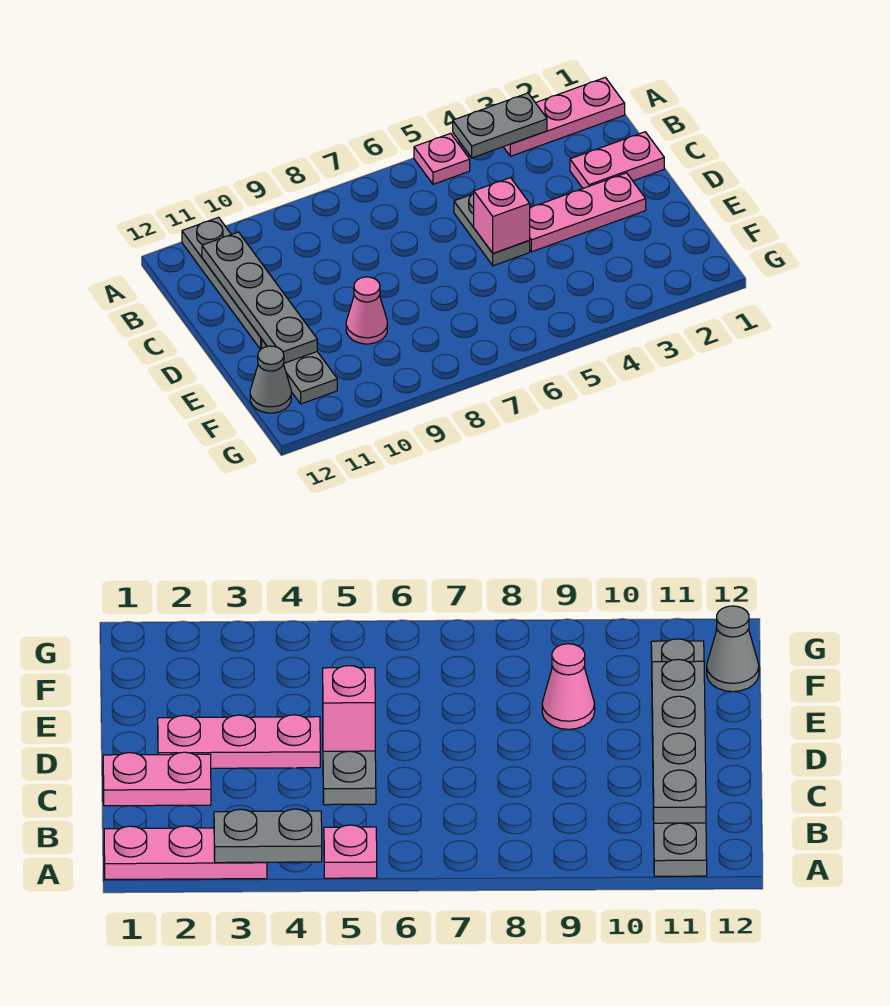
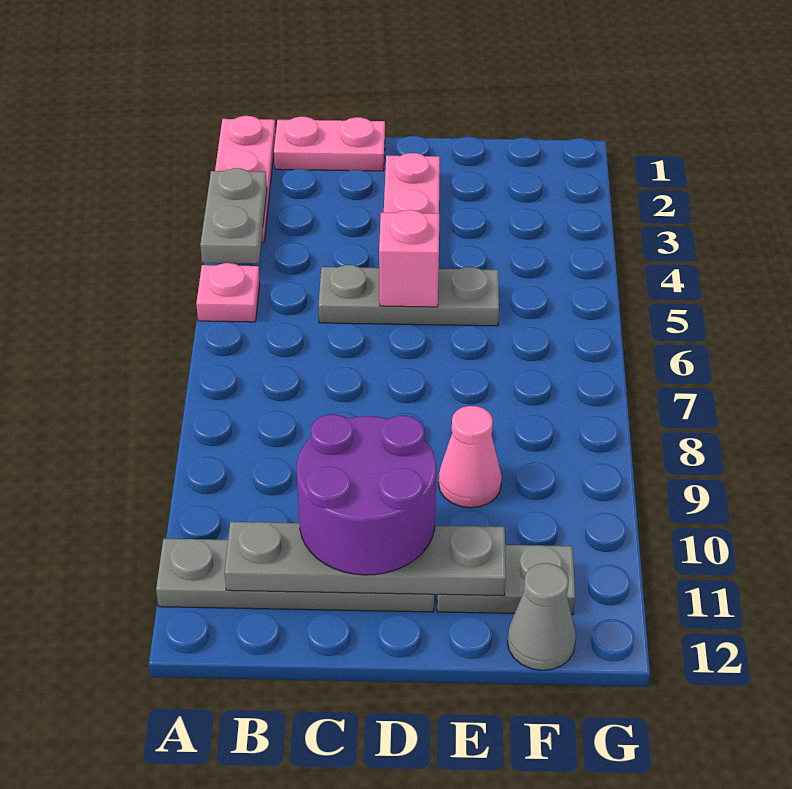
pink plate C1:C2 level 1 -> pink plate B1:C1 level 1
grey plate C5:D5 level 1 -> grey plate C5:E5 level 1
none -> purple round brick C10:D11 level 3

